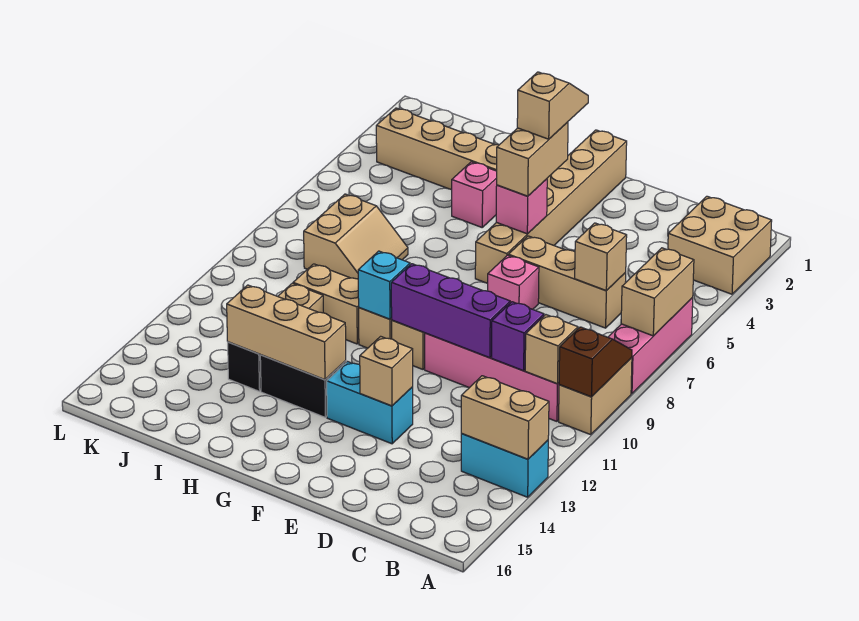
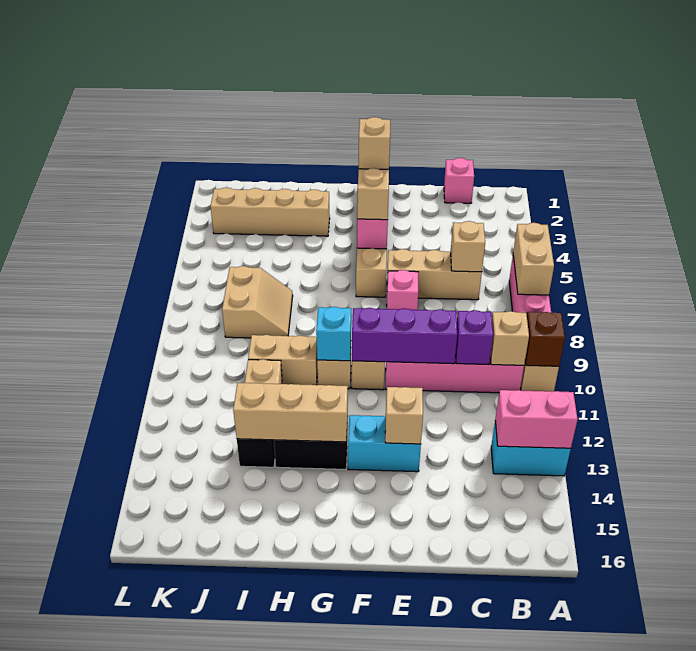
tan brick A2:B3 level 1 -> none
tan brick A13:B13 level 2 -> pink brick A13:B13 level 2
pink brick H4 level 1 -> pink brick C1 level 1

